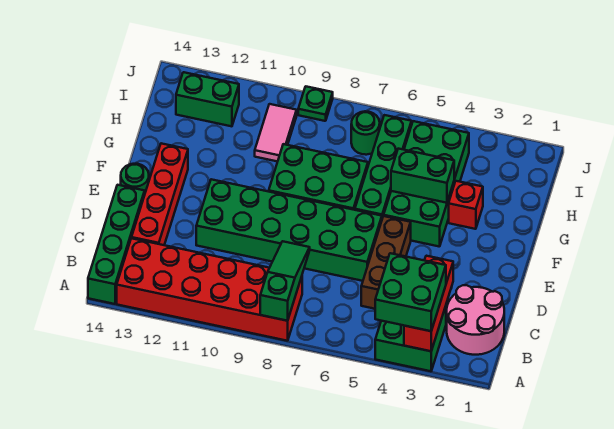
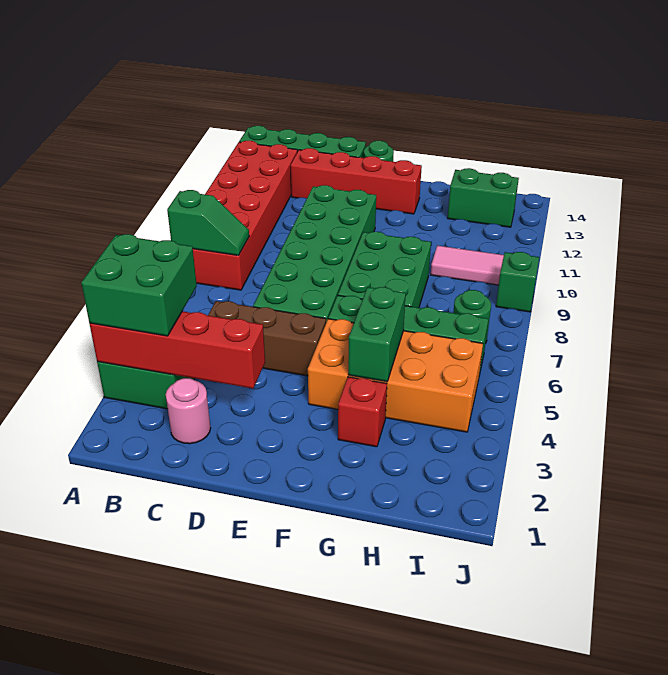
red brick A3:C3 level 2 -> red brick A3:D3 level 2
green slope A8:C8 level 2 top A -> green slope A8:B8 level 2 top A
pink round brick B1:C2 level 1 -> pink round brick C2 level 1
green brick F4:I5 level 1 -> orange brick F4:I5 level 1
green brick I12:I13 level 1 -> green brick H13:I13 level 1
green plate J9 level 1 -> green brick J9 level 1

